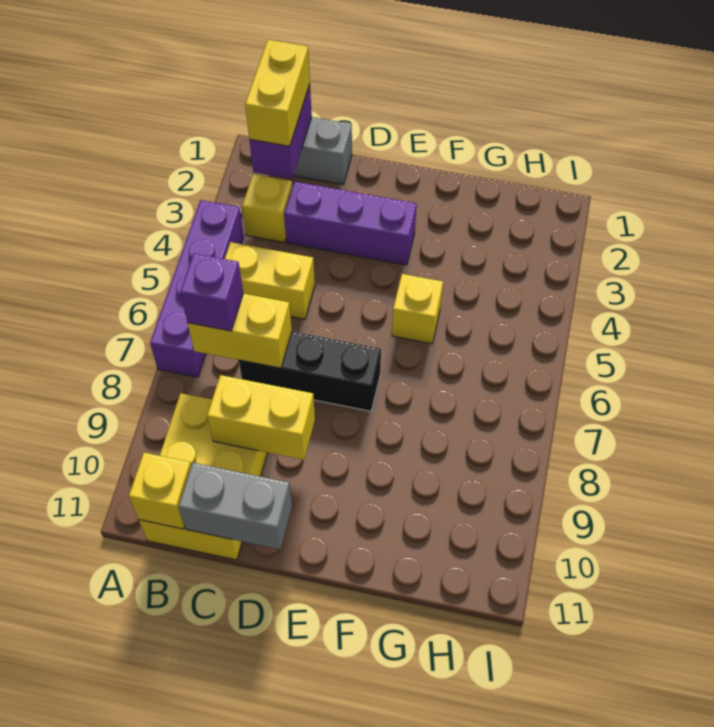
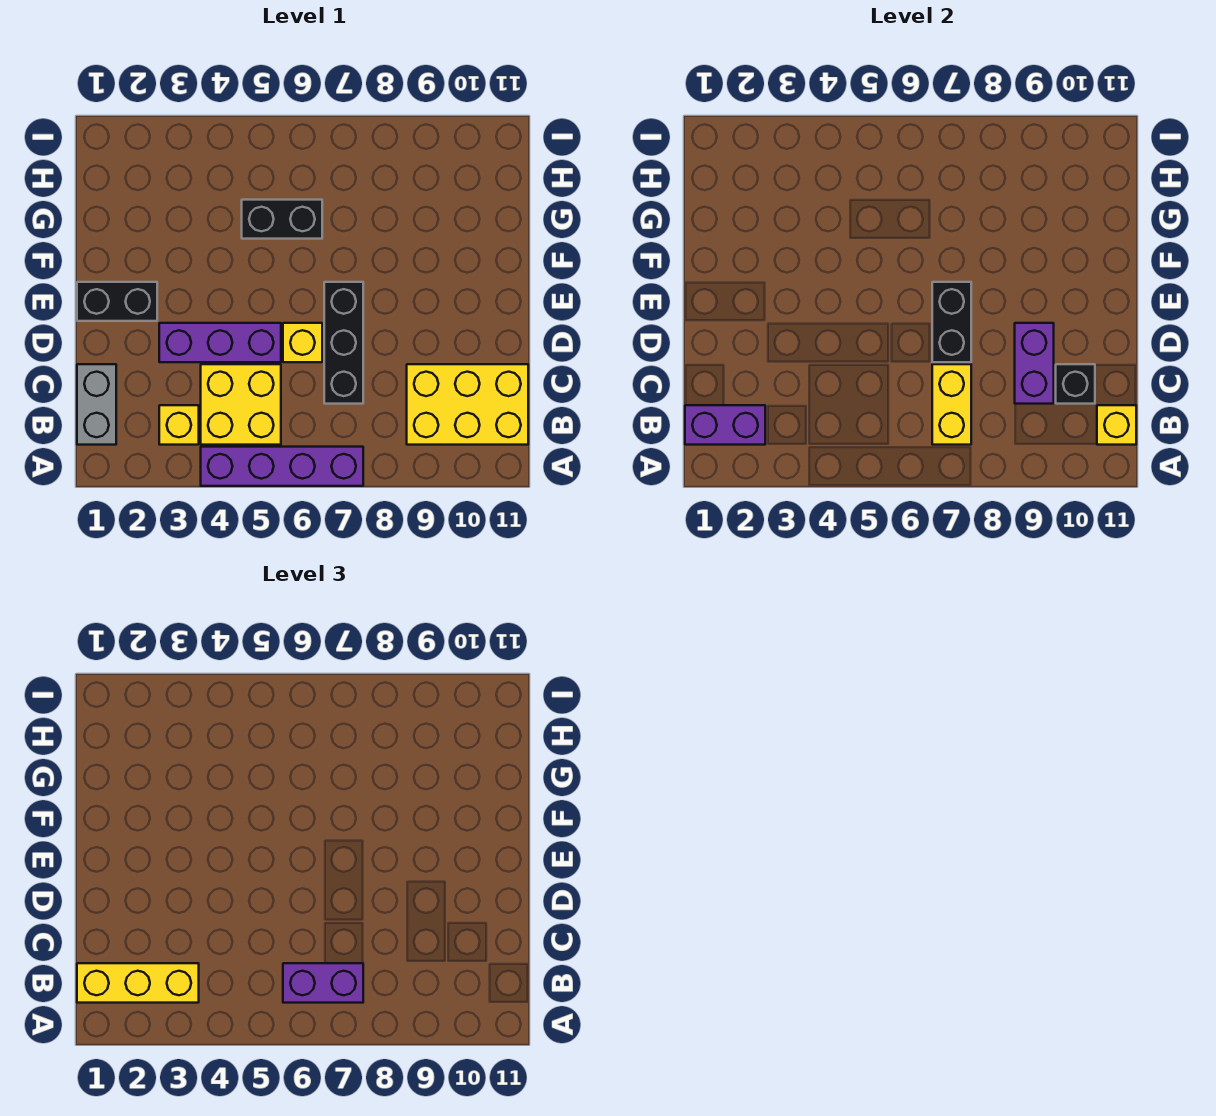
yellow brick B1:B2 level 3 -> yellow brick B1:B3 level 3
yellow brick B5:C5 level 1 -> yellow brick B4:C5 level 1
purple brick B7 level 3 -> purple brick B6:B7 level 3
purple brick C3:E3 level 1 -> purple brick D3:D5 level 1
yellow brick C9:D9 level 2 -> purple brick C9:D9 level 2
none -> black brick C10 level 2
grey brick C11:D11 level 2 -> none
none -> black brick D7:E7 level 2
none -> black brick E1:E2 level 1
yellow brick F5 level 1 -> yellow brick D6 level 1
none -> black brick G5:G6 level 1

